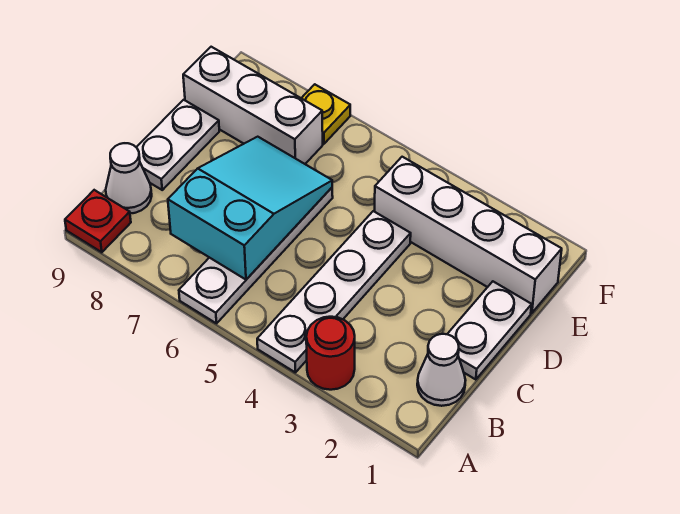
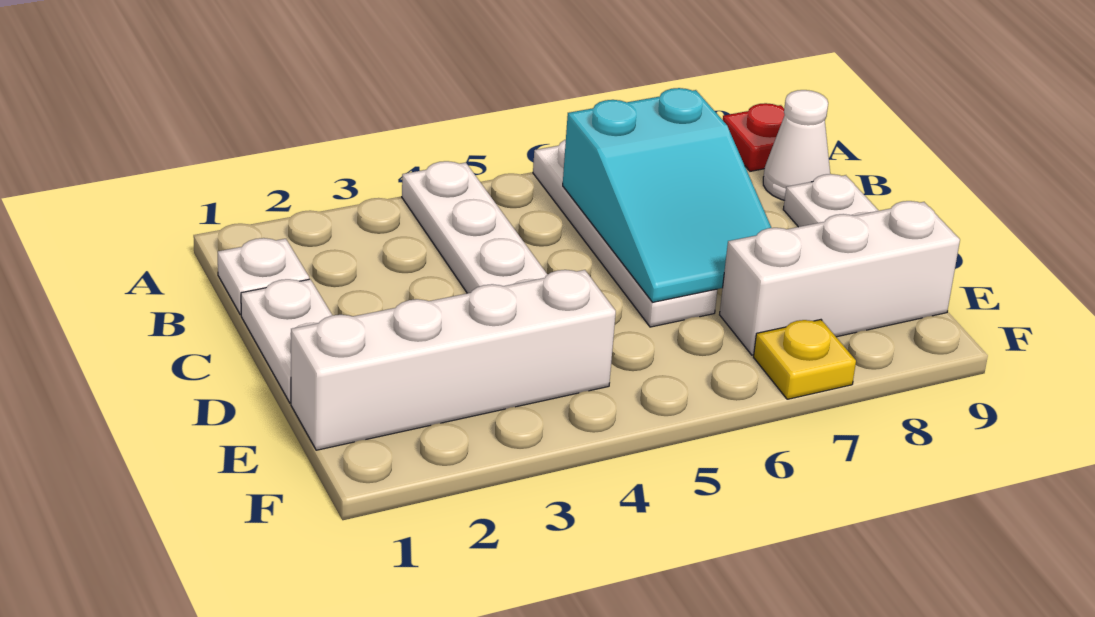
red round brick A3 level 1 -> none
white cone B1 level 1 -> white plate B1 level 1

